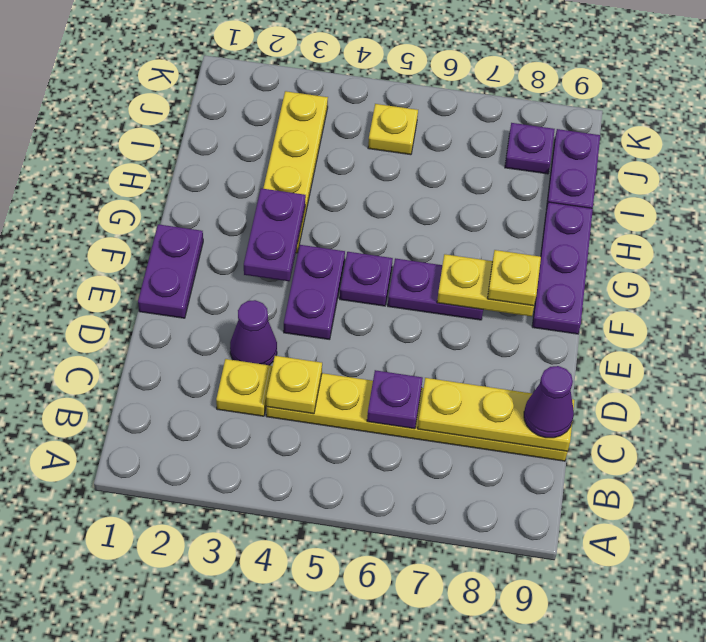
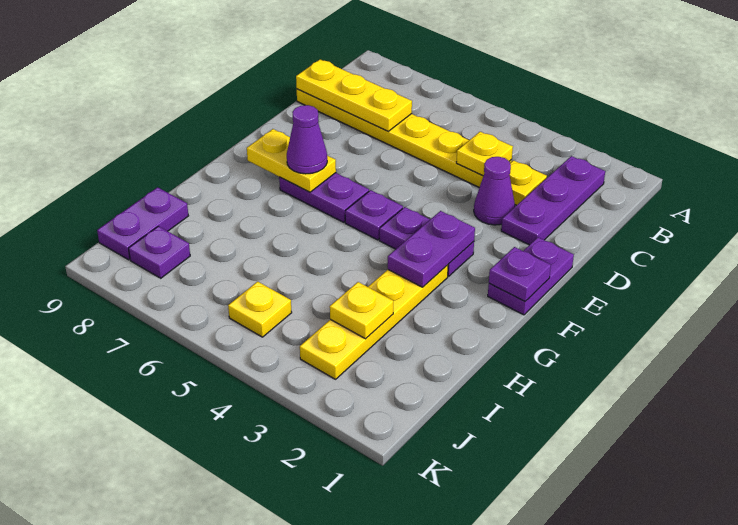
purple plate C6 level 2 -> purple plate F1 level 2
purple cone C9 level 3 -> purple cone F7 level 3
purple plate E4:F4 level 1 -> purple plate F3:F4 level 1
yellow plate F8 level 3 -> yellow plate I3 level 2
purple plate F9:H9 level 1 -> purple plate B2:D2 level 1

